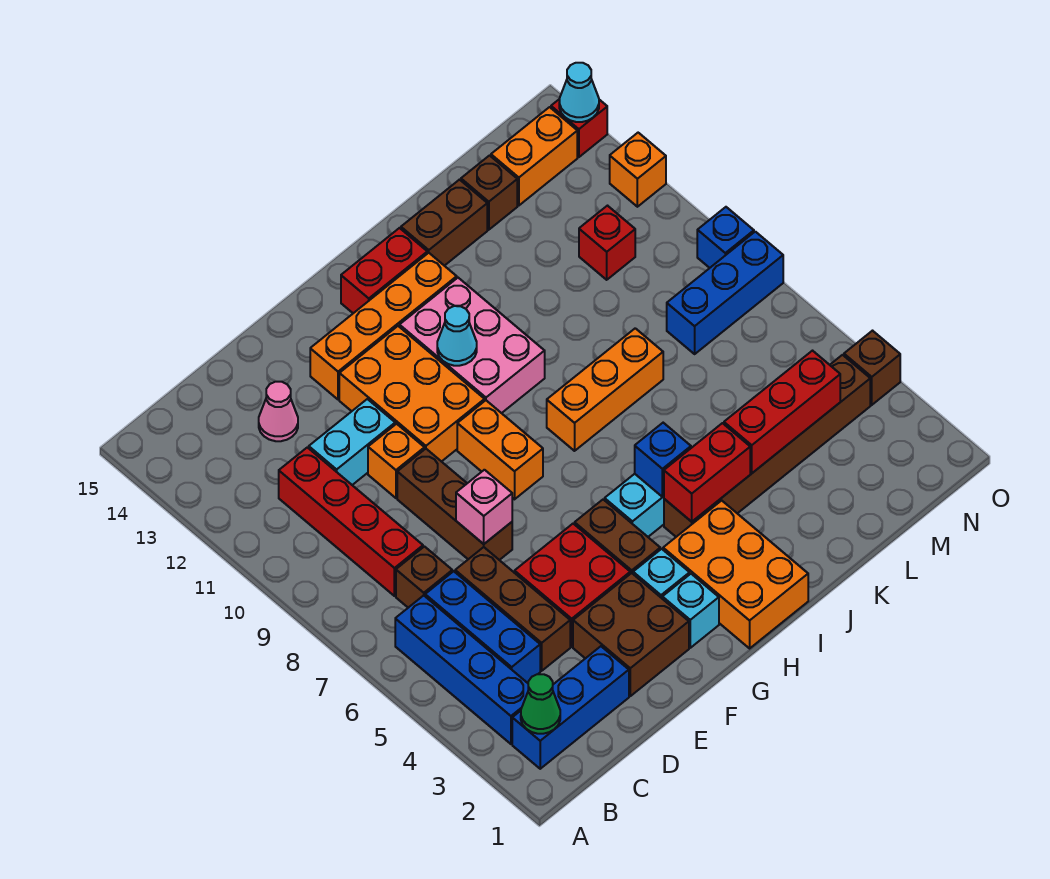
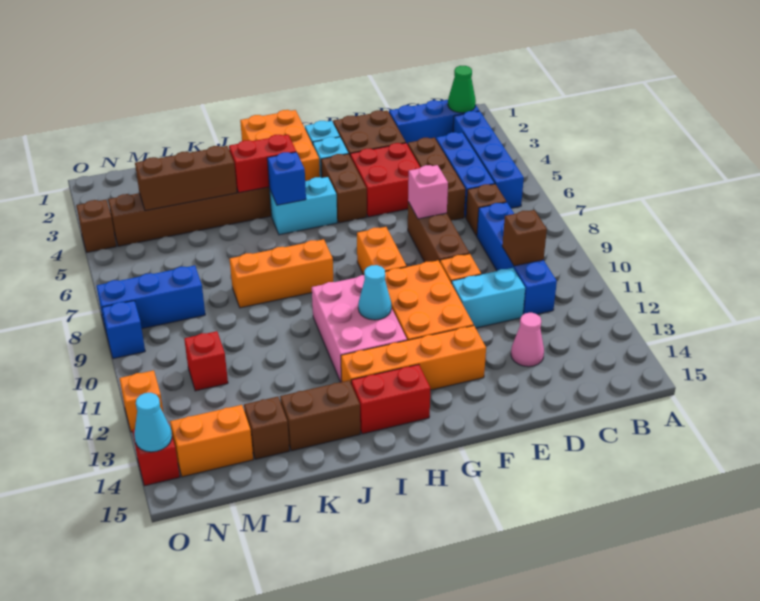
red brick C8:C11 level 1 -> blue brick C8:C11 level 1
none -> brown brick C10 level 2
red brick K4:M4 level 2 -> brown brick K4:M4 level 2

